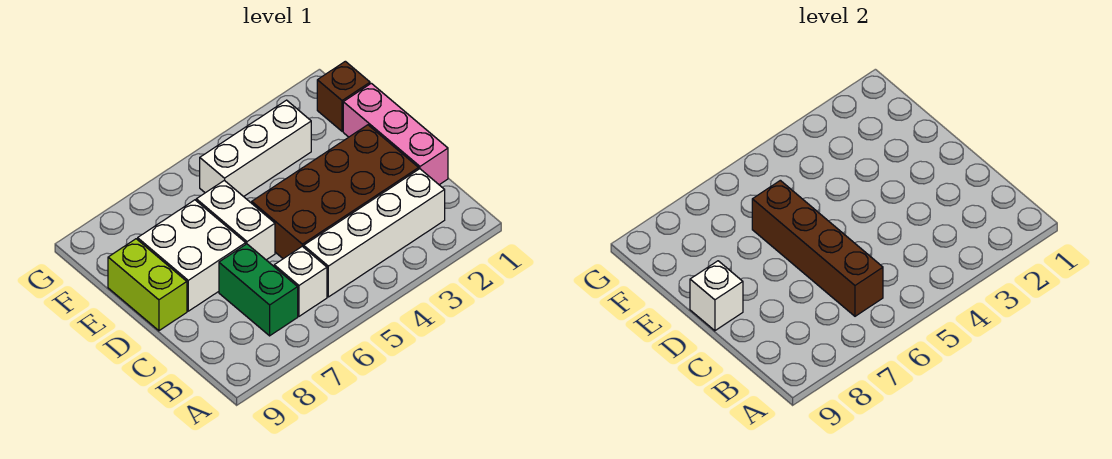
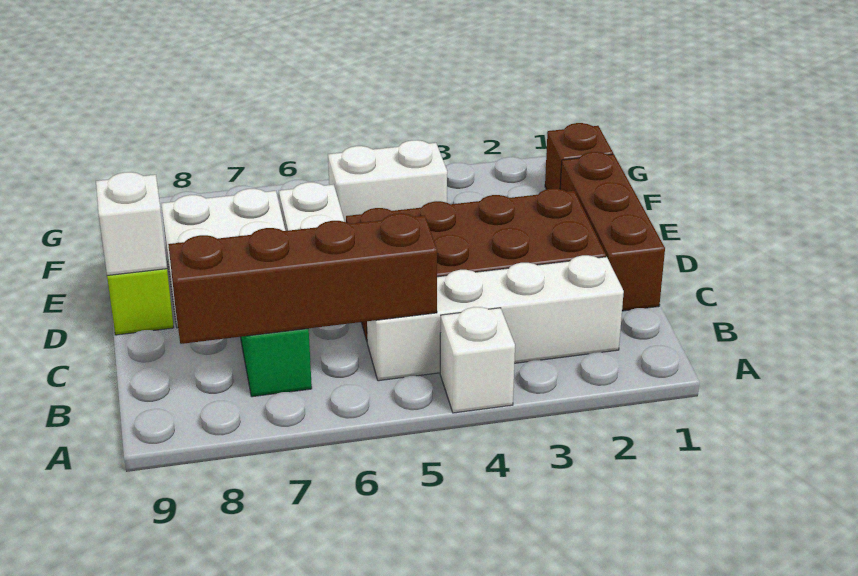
white brick B6 level 1 -> white brick A4 level 1
brown brick B6:E6 level 2 -> brown brick B5:B8 level 2
pink brick C1:E1 level 1 -> brown brick C1:E1 level 1
white brick F3:F5 level 1 -> white brick F4:F5 level 1

